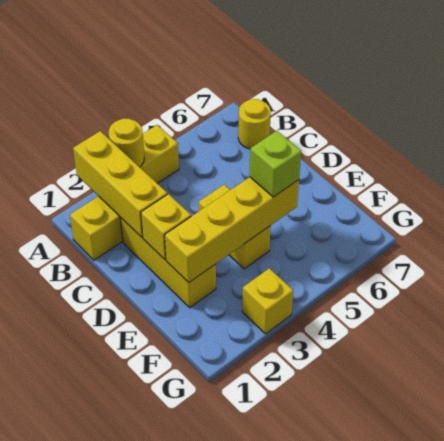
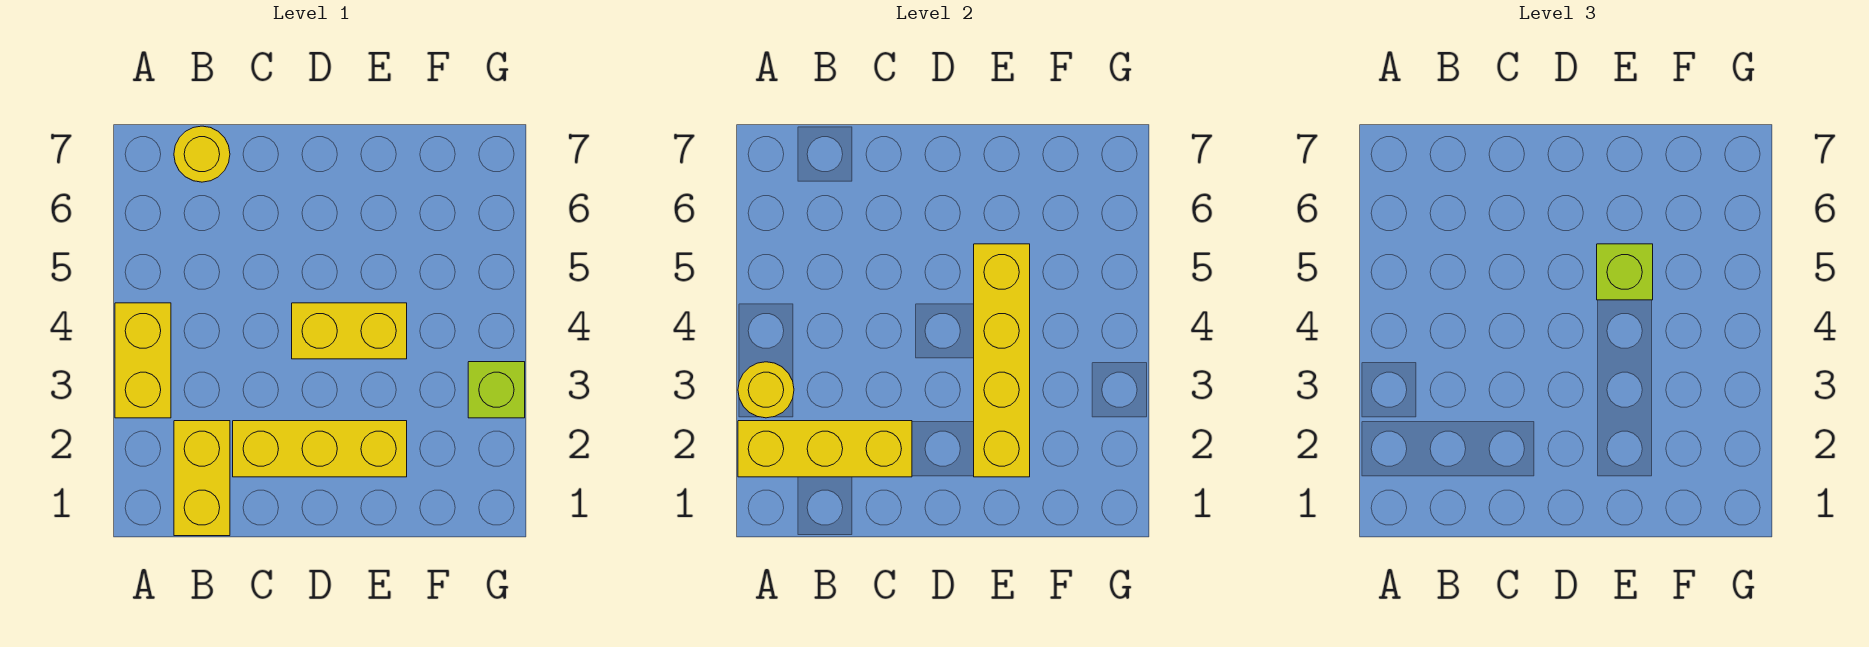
yellow brick D2 level 2 -> none
yellow brick G3 level 1 -> lime brick G3 level 1

